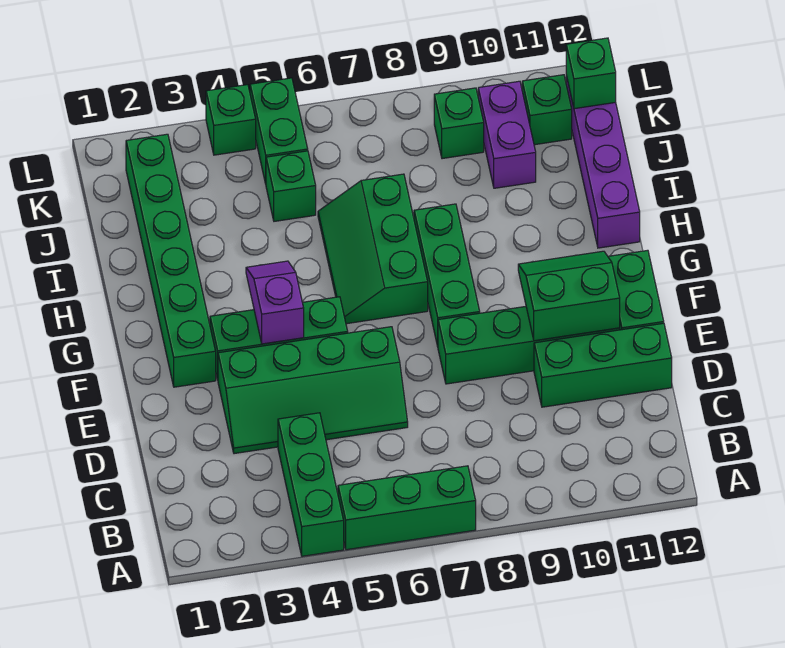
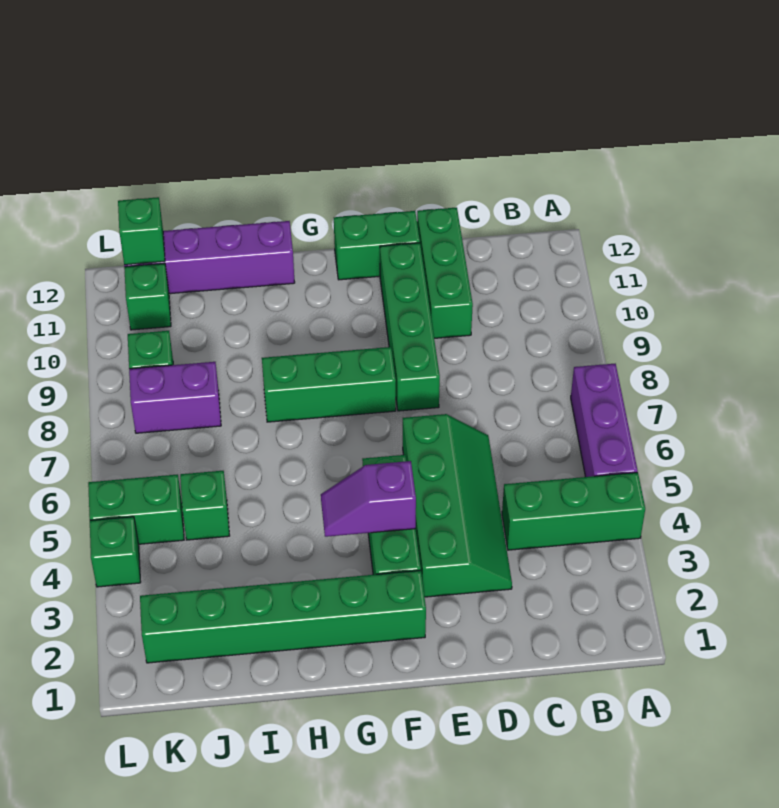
green brick A5:A7 level 1 -> purple brick A5:A7 level 1
green slope E10:F11 level 2 top E -> none
green slope G6:I7 level 1 top 7 -> none
purple brick J10:K10 level 1 -> purple brick J8:K8 level 1

